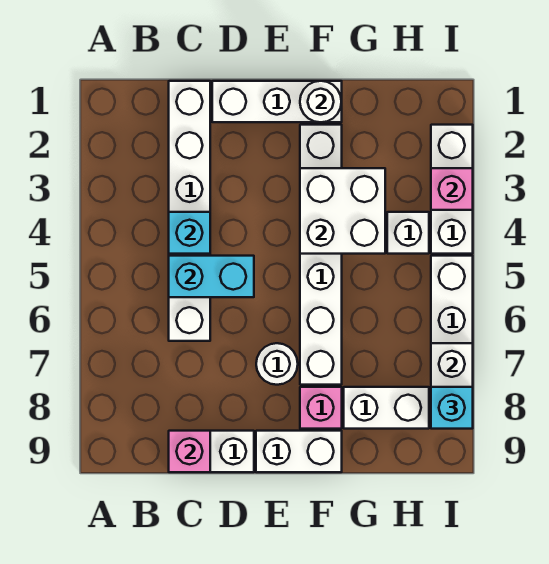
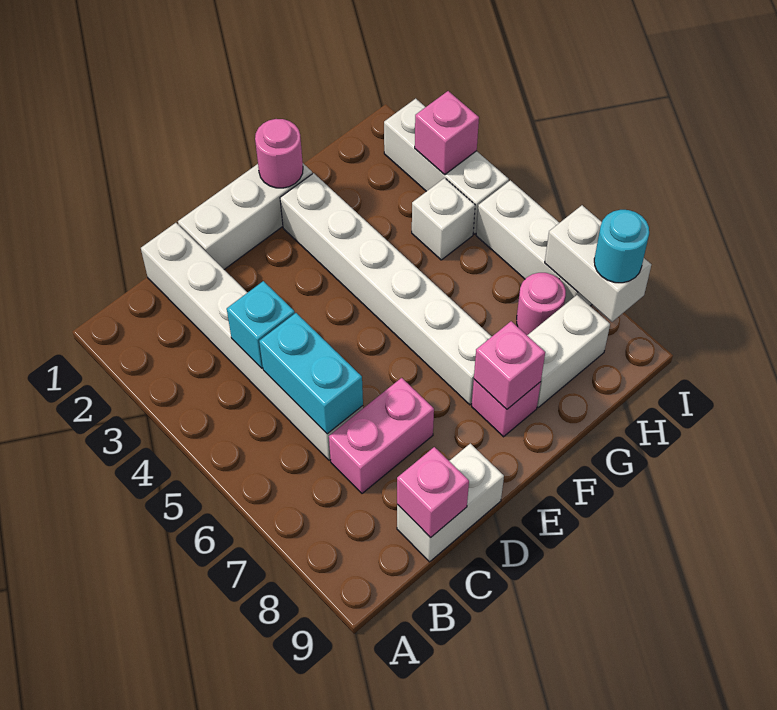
cyan brick C5:D5 level 2 -> cyan brick C5:C6 level 2
none -> pink brick C7:D7 level 1
white round brick E7 level 1 -> none
white brick E9:F9 level 1 -> none
white round brick F1 level 2 -> pink round brick F1 level 2
white brick F3:G4 level 2 -> none
none -> pink brick F8 level 2
none -> pink round brick H7 level 1
cyan brick I8 level 3 -> cyan round brick I8 level 3

